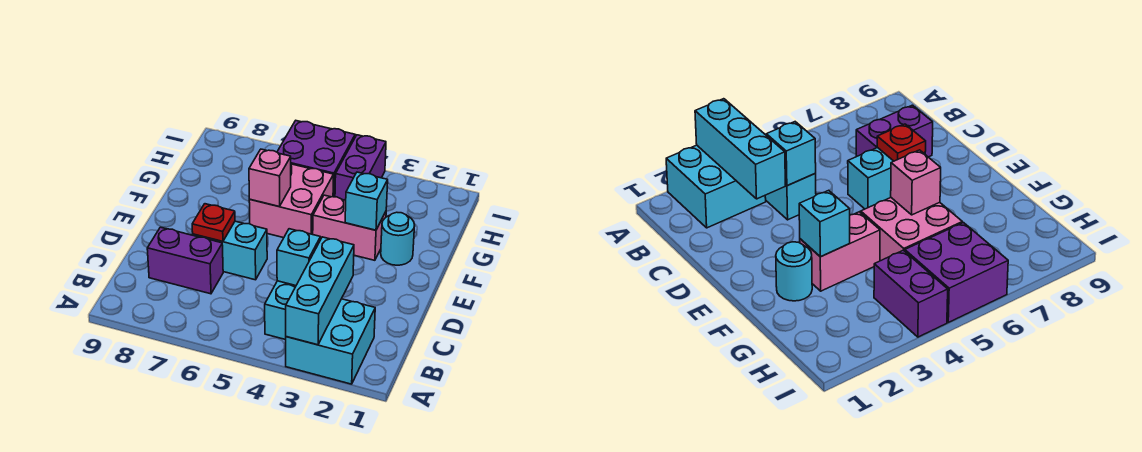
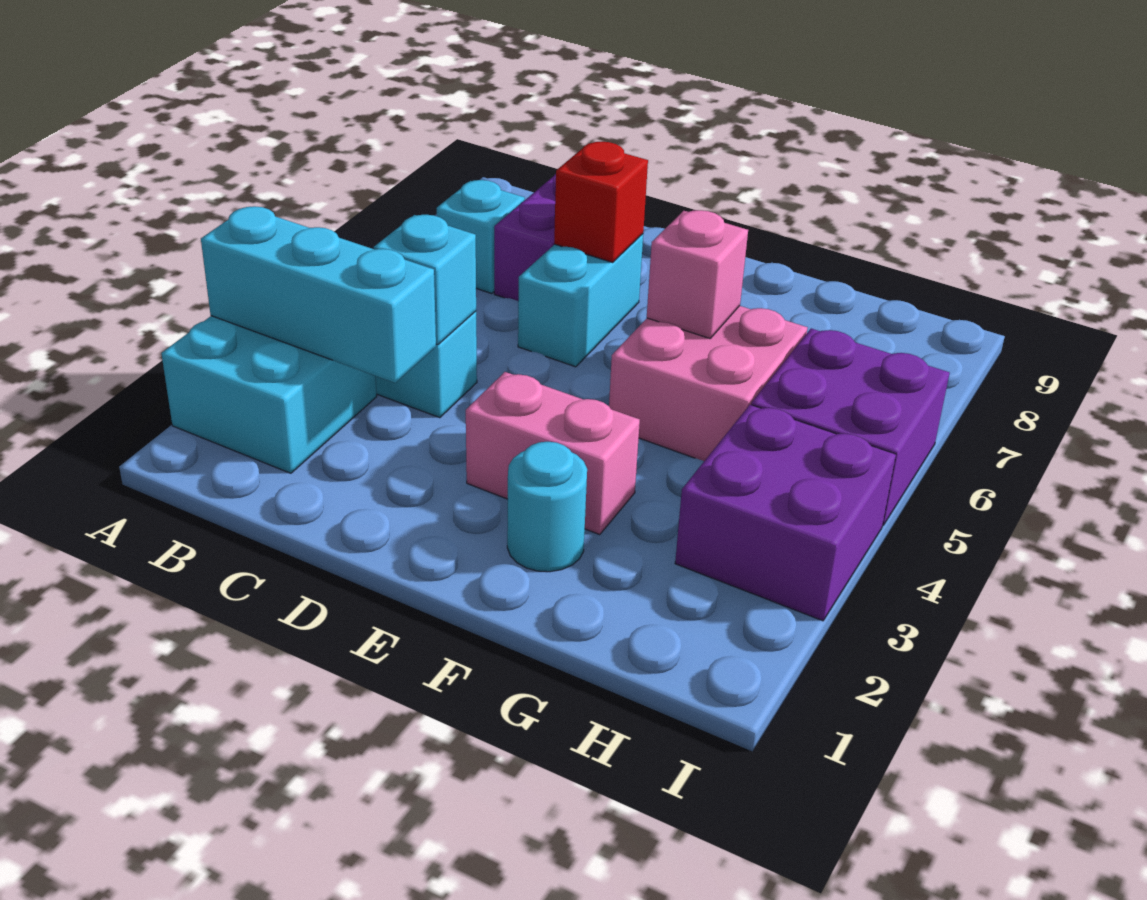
red plate D7 level 2 -> red brick D7 level 2
pink brick F3:F4 level 1 -> pink brick E3:F3 level 1
cyan brick F3 level 2 -> cyan brick B7 level 1
purple brick H4:I4 level 1 -> purple brick H3:I4 level 1

